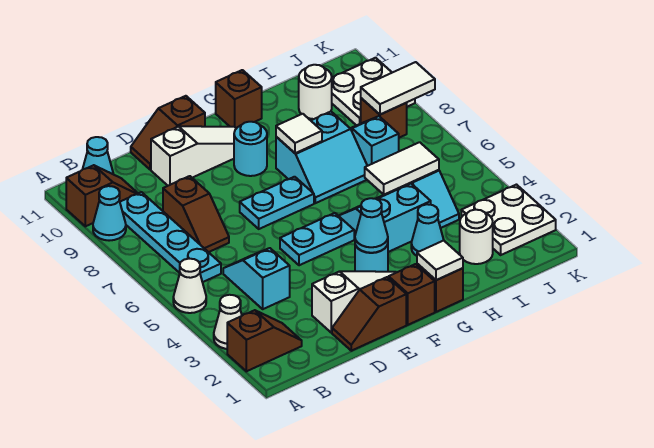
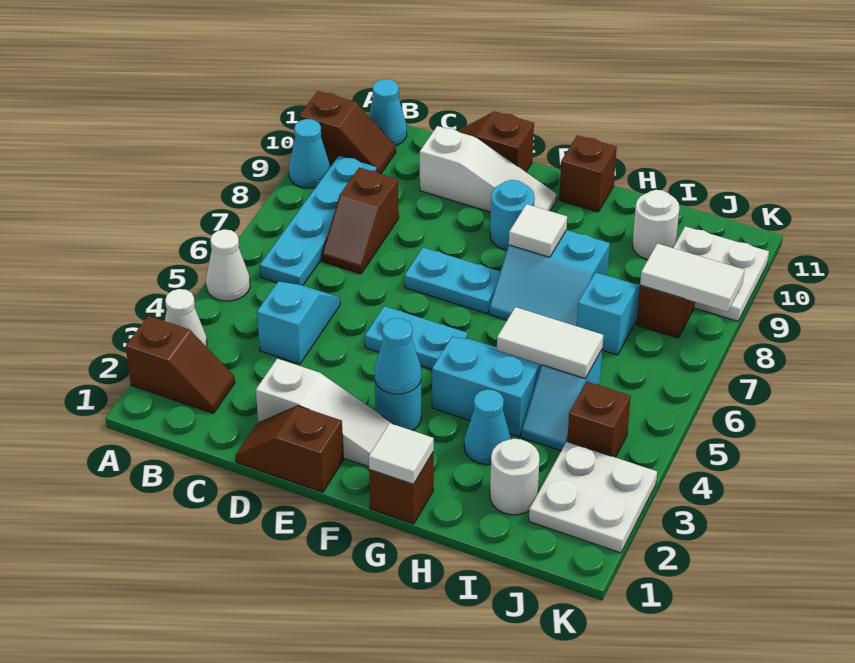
brown brick F1 level 1 -> brown brick J4 level 1

